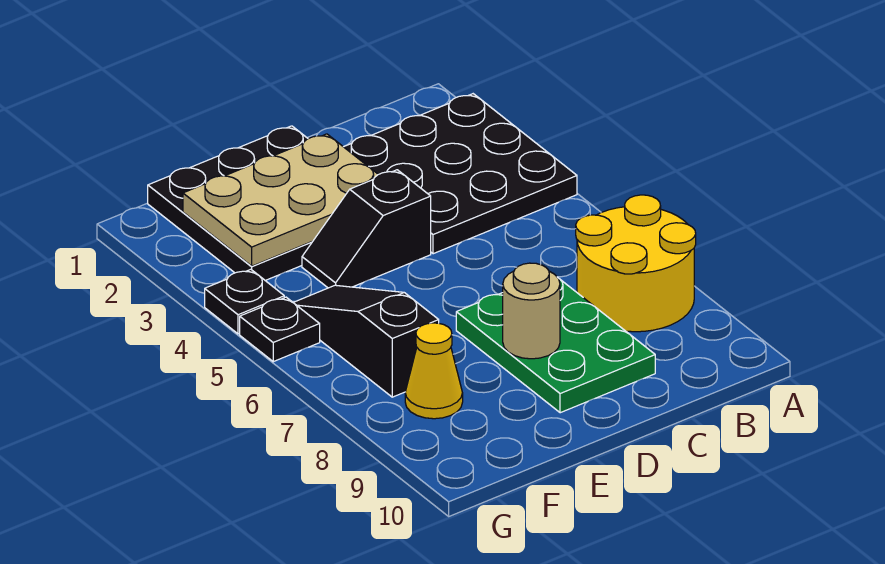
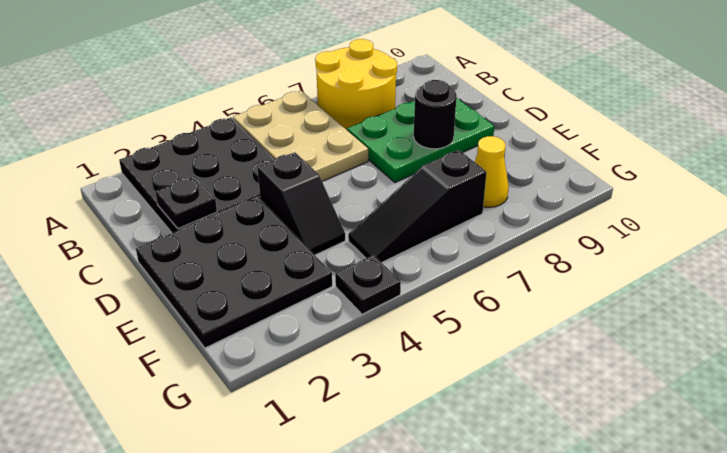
tan plate D2:F3 level 2 -> tan plate A5:C6 level 1
tan round brick D8 level 2 -> black round brick D8 level 2
black plate G5 level 1 -> black plate C2 level 2

